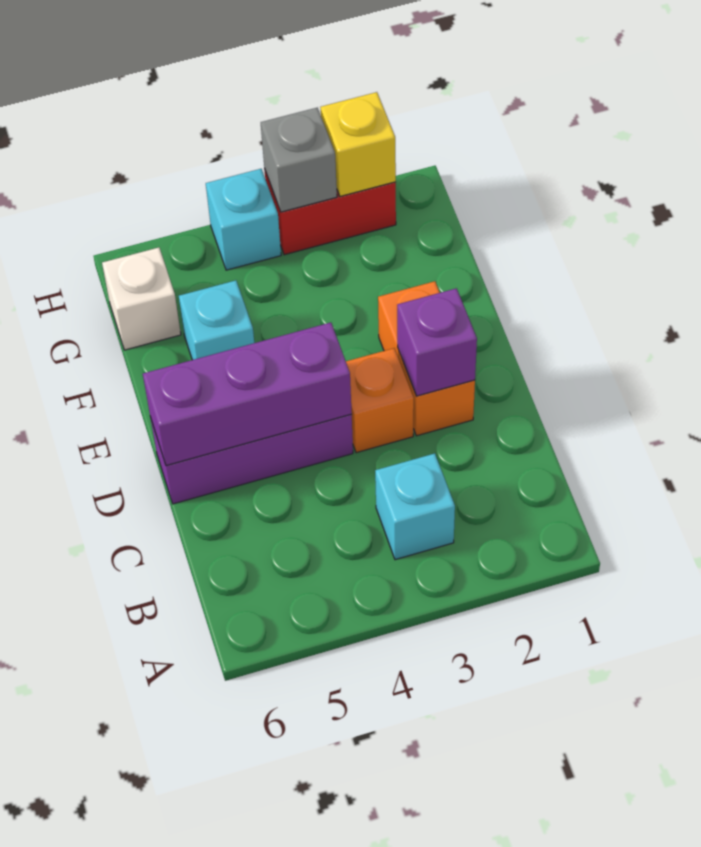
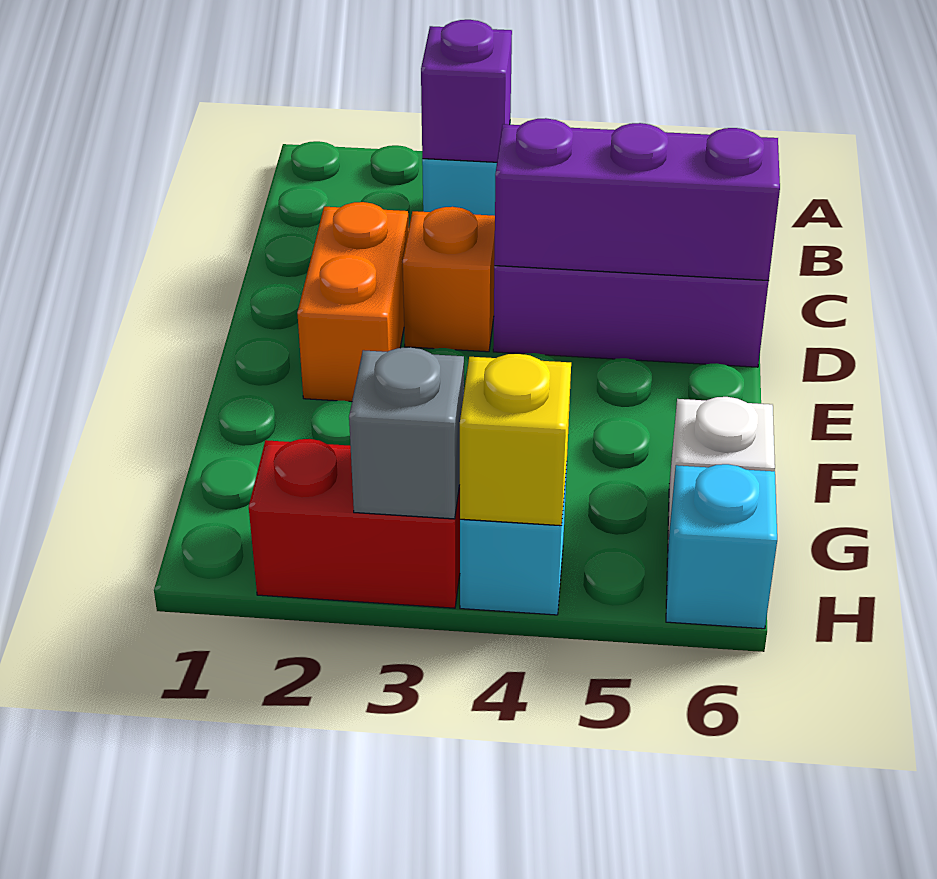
purple brick D2 level 2 -> purple brick B3 level 2
cyan brick F5 level 1 -> cyan brick H6 level 1
yellow brick H2 level 2 -> yellow brick H4 level 2

